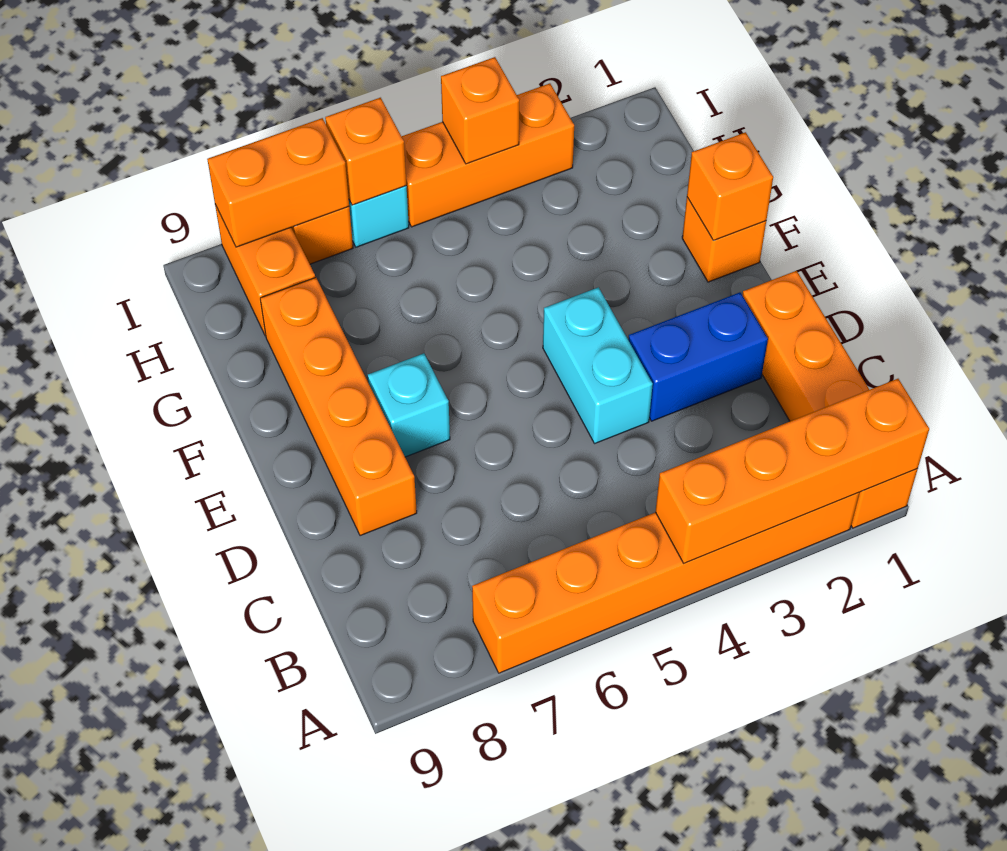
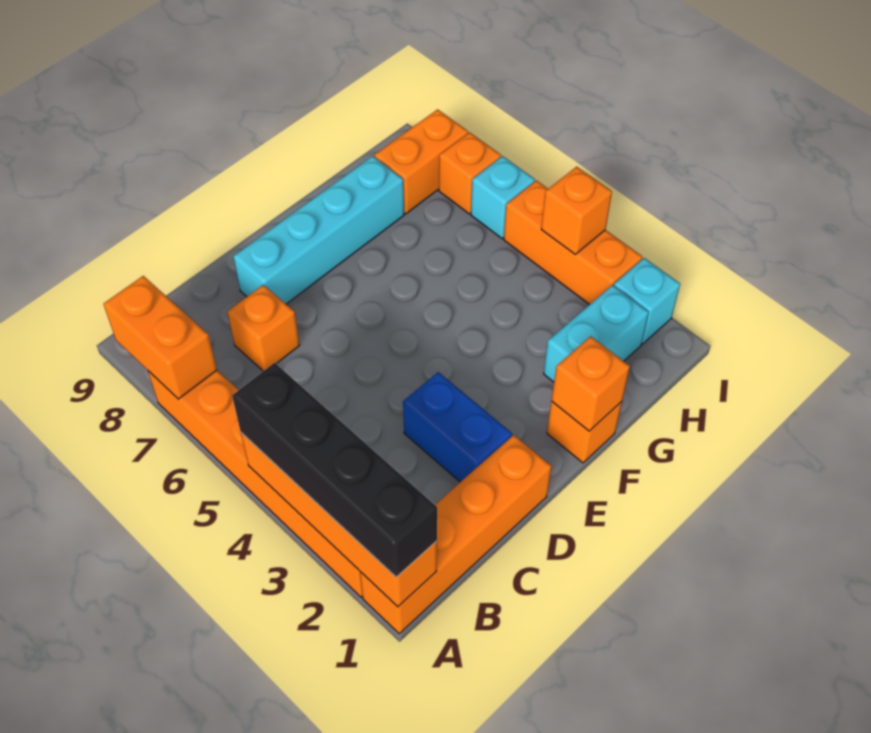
none -> black brick A1:A4 level 3
cyan brick D4:E4 level 1 -> cyan brick G2:H2 level 1
orange brick D8:G8 level 1 -> cyan brick D8:G8 level 1
cyan brick E7 level 1 -> cyan brick I2 level 1
orange brick I6 level 2 -> orange brick C7 level 1
orange brick I7:I8 level 2 -> orange brick A7:A8 level 2

